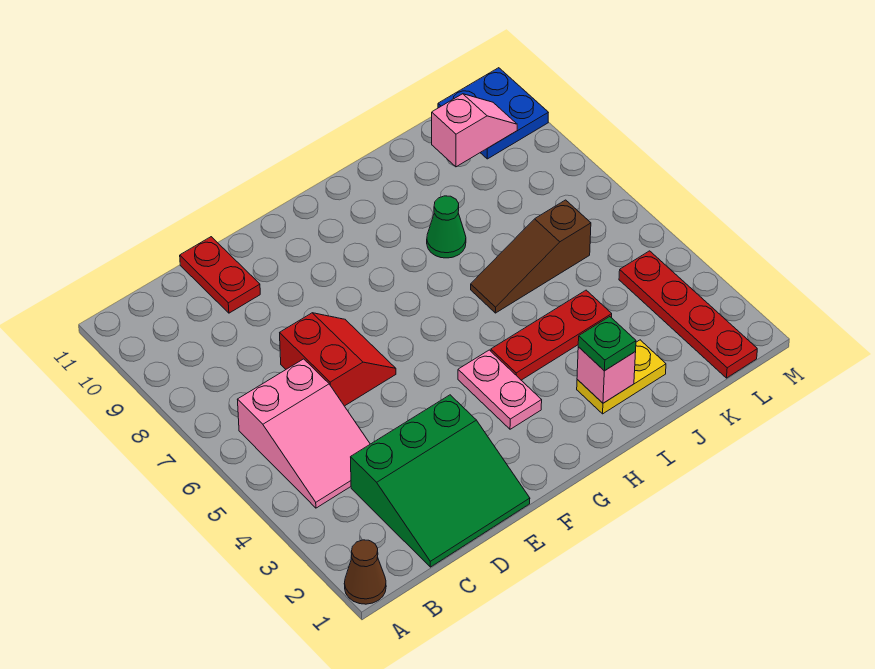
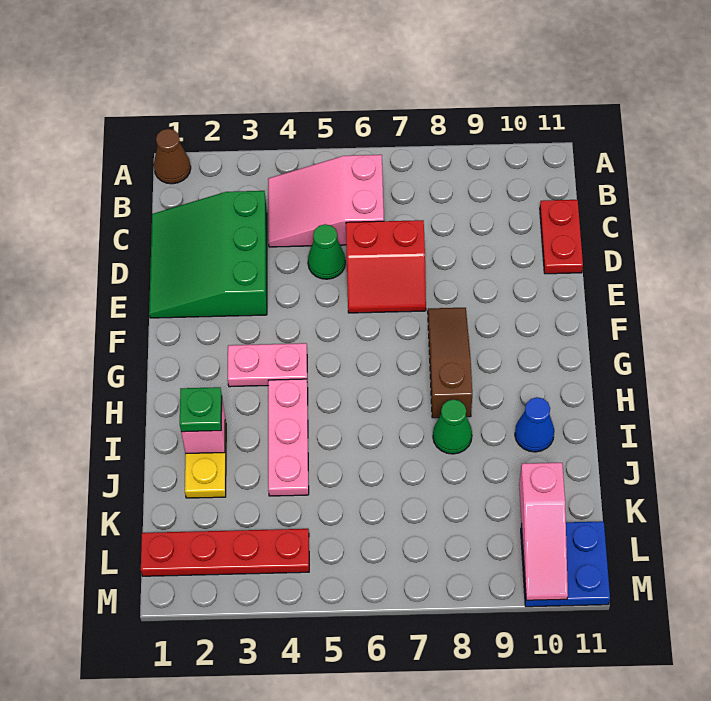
none -> green cone D5 level 1
red plate D10:D11 level 1 -> red plate C11:D11 level 1
red plate H4:J4 level 1 -> pink plate H4:J4 level 1
brown slope I6:K6 level 1 top K -> brown slope F8:H8 level 1 top H
none -> blue cone I10 level 1
pink slope K10:L10 level 2 top K -> pink slope K10:M10 level 2 top K

